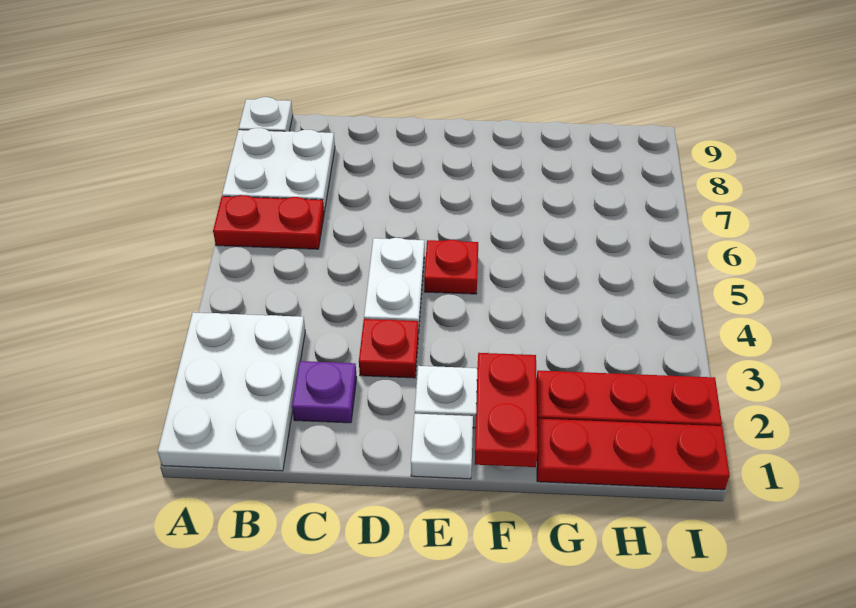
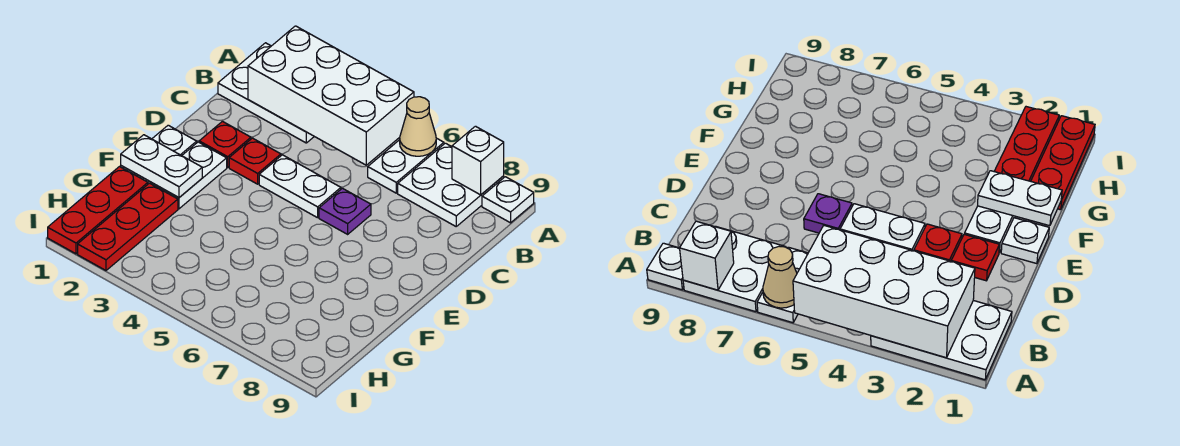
none -> white brick A2:B5 level 2
red plate A6:B6 level 1 -> white plate A6:B6 level 1
none -> tan cone A6 level 2
none -> white brick A8 level 2
purple plate C2 level 1 -> purple plate D6 level 1
red plate E5 level 1 -> red plate D2 level 1
red plate F1:F2 level 2 -> white plate F1:F2 level 2

